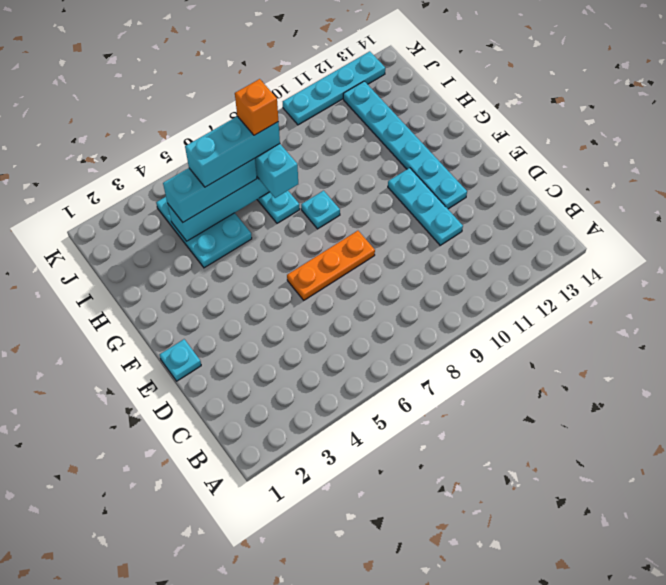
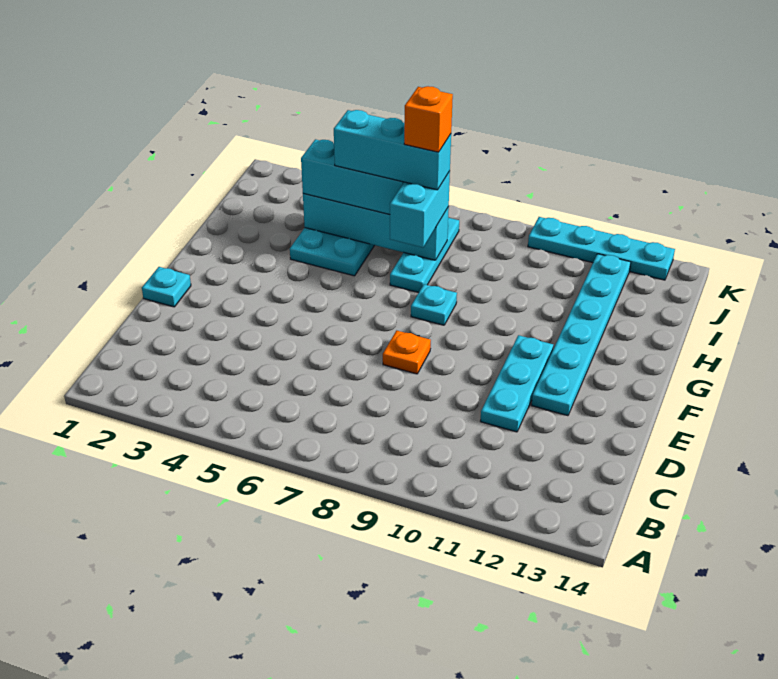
orange plate E6:E8 level 1 -> orange plate E8 level 1

